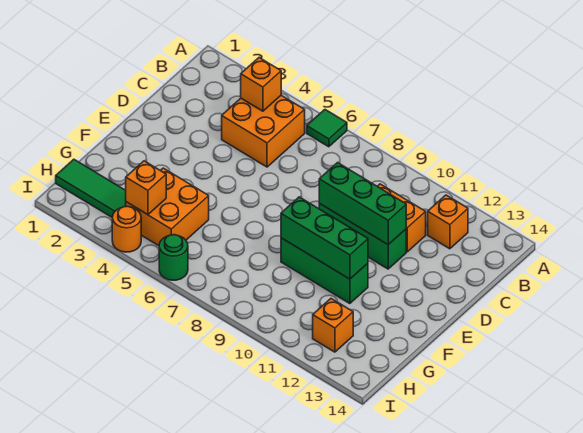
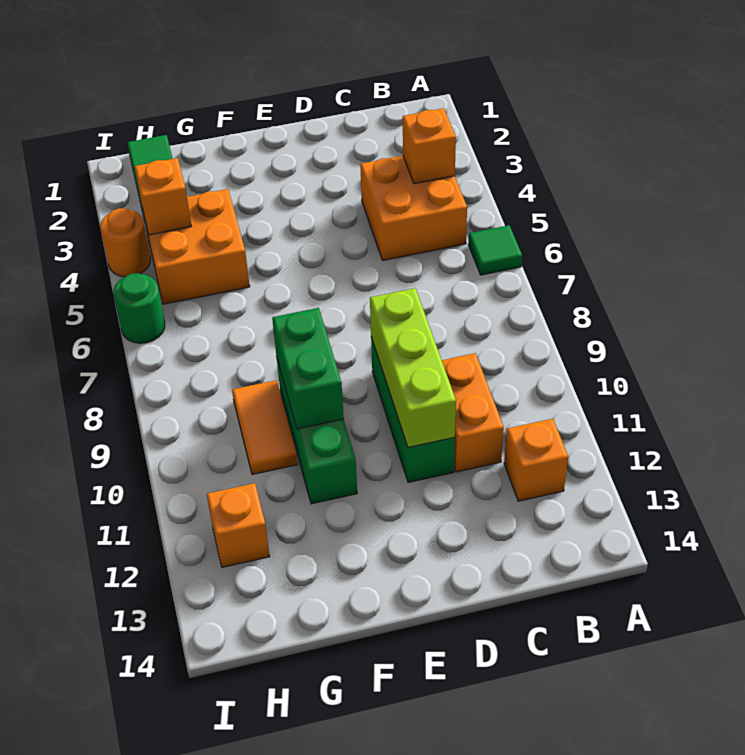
green brick D9:D11 level 2 -> lime brick D9:D11 level 2
green brick F9:F11 level 2 -> green brick F9:F10 level 2
none -> orange tile G9:G10 level 1

